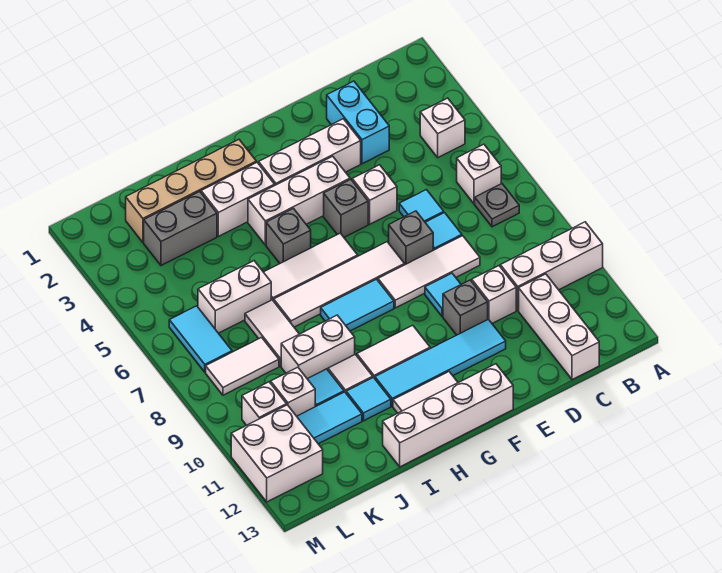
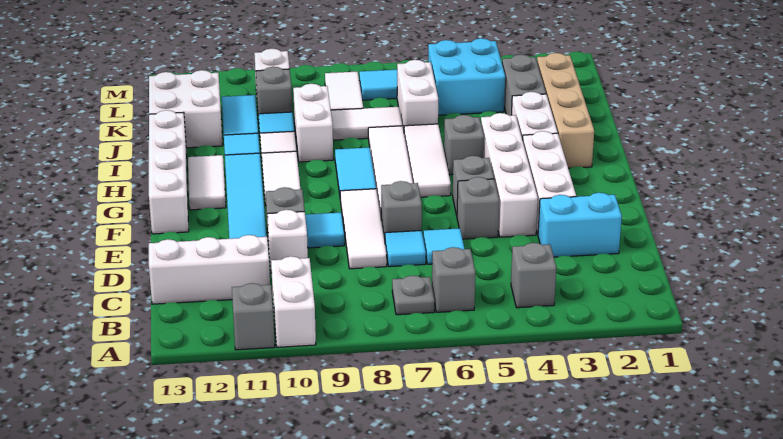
white brick A10:C10 level 1 -> white brick A10:B10 level 1
none -> grey brick A11 level 1
white brick B4 level 1 -> grey brick B4 level 1
white brick B6 level 1 -> grey brick B6 level 1
white brick E5 level 1 -> grey brick E5 level 1
white brick F4:H4 level 1 -> white brick E4:H4 level 1
none -> cyan brick K4:L5 level 1
white brick K10 level 1 -> grey brick K10 level 1
white brick L11:M12 level 1 -> white brick J12:K13 level 1

